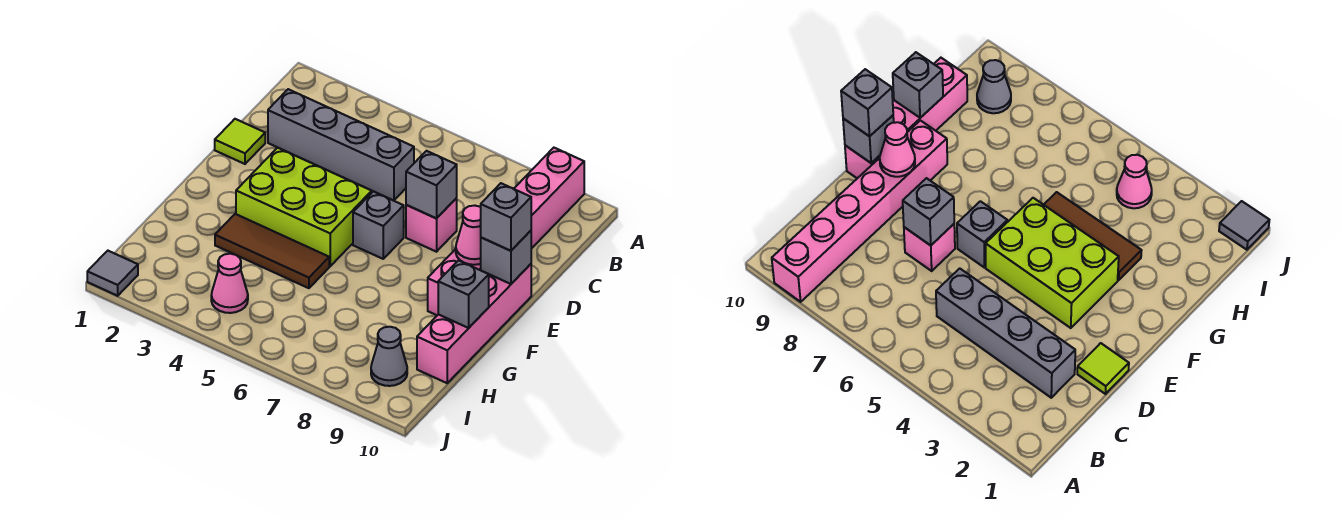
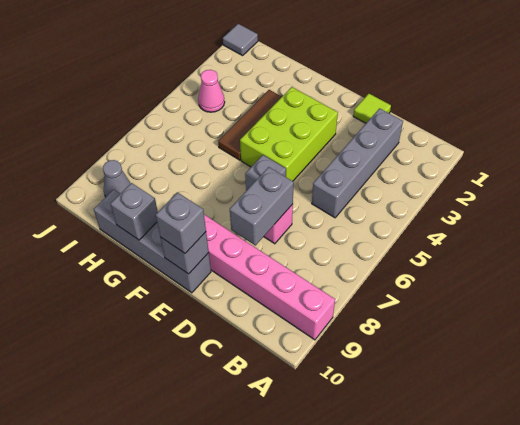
grey brick D7 level 2 -> grey brick D7:D8 level 2
pink cone E9 level 2 -> none
pink brick E10:H10 level 1 -> grey brick E10:H10 level 1

